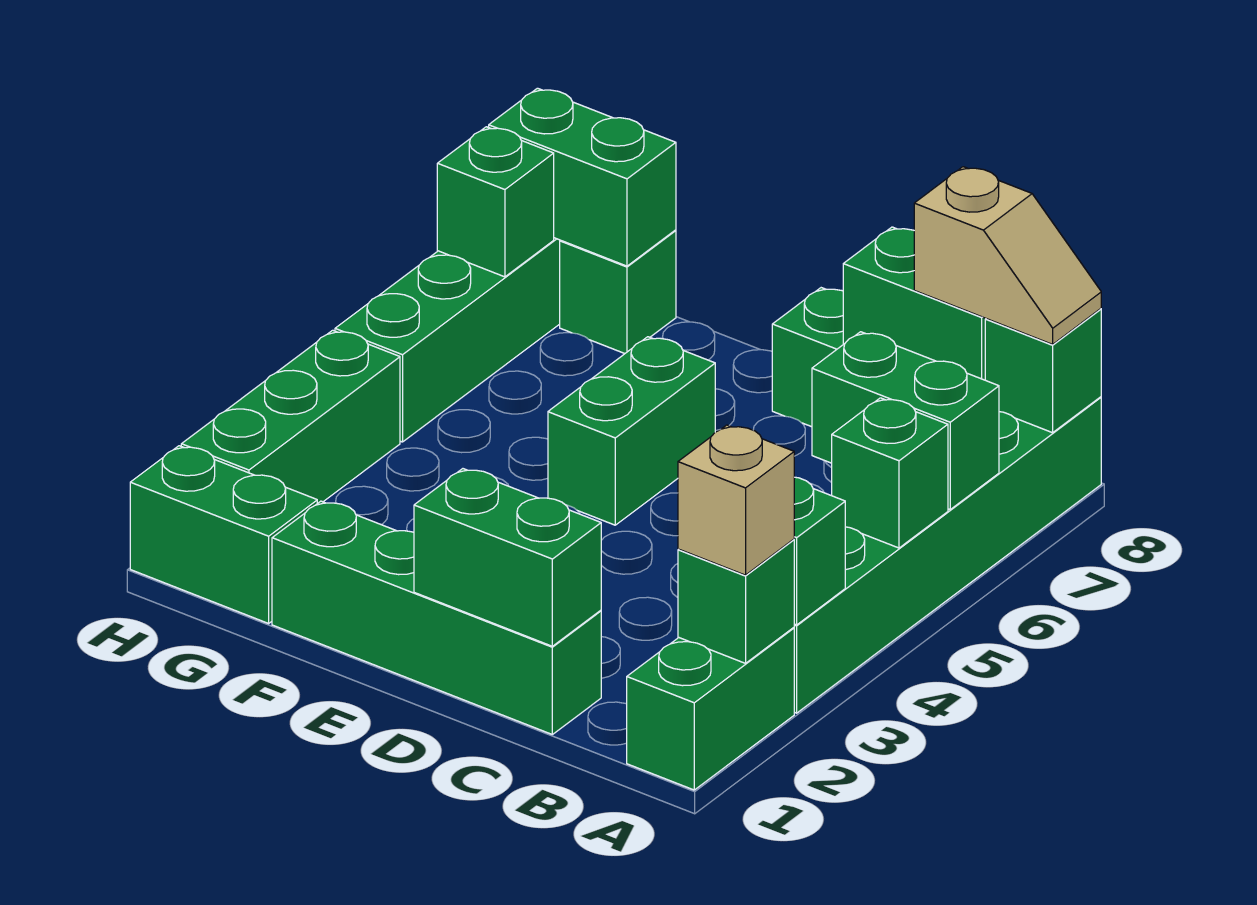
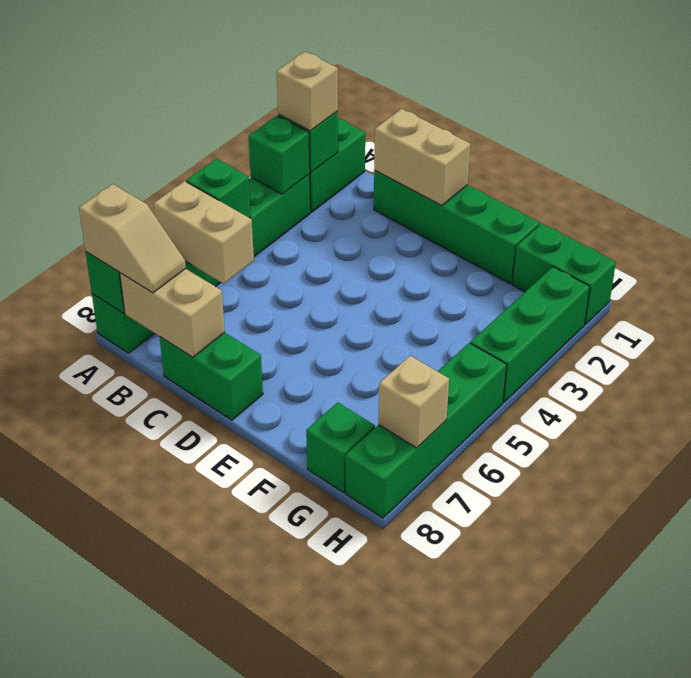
green brick A6:B6 level 2 -> tan brick A6:B6 level 2
tan slope A8:B8 level 3 top B -> tan slope A8:B8 level 3 top A
green brick B8:C8 level 2 -> tan brick B8:C8 level 2
green brick C1:D1 level 2 -> tan brick C1:D1 level 2
green brick E5:E6 level 1 -> none
green brick G8:H8 level 2 -> none
green brick H7 level 2 -> tan brick H7 level 2

